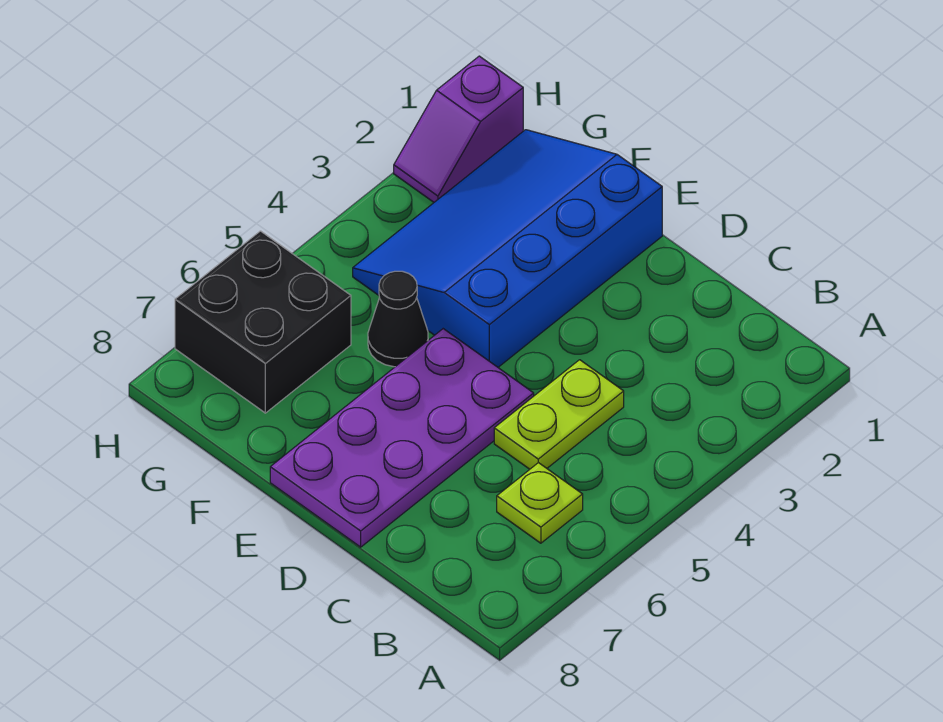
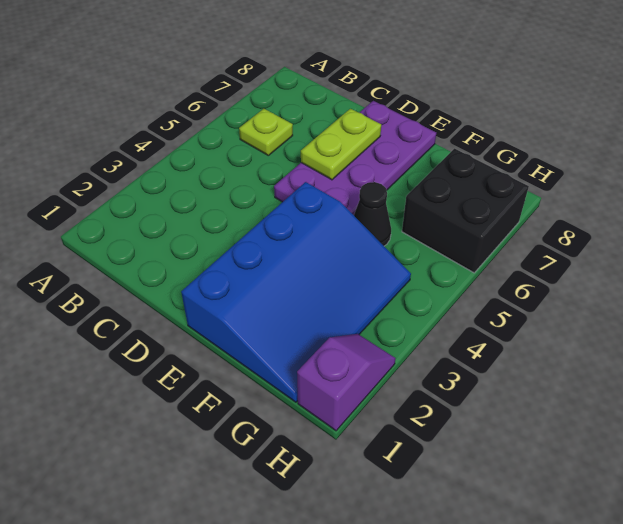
lime plate C4:C5 level 1 -> lime plate D6:D7 level 2

